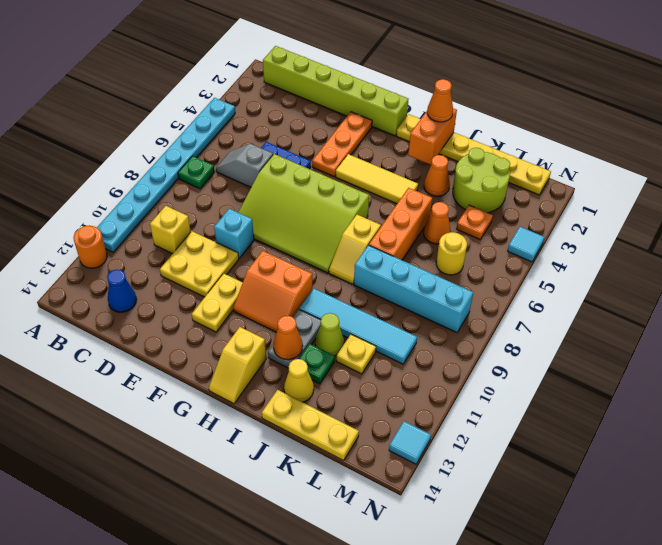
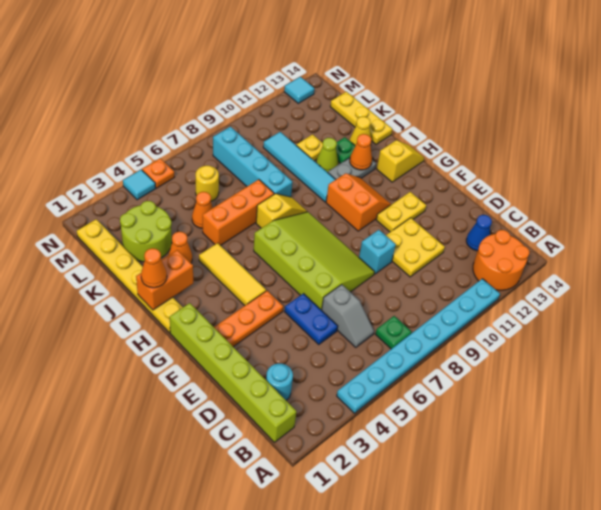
orange round brick A12 level 1 -> orange round brick A12:B13 level 1
none -> cyan round brick C2 level 1
yellow brick C10 level 1 -> none
orange plate L4 level 1 -> orange plate N5 level 1

